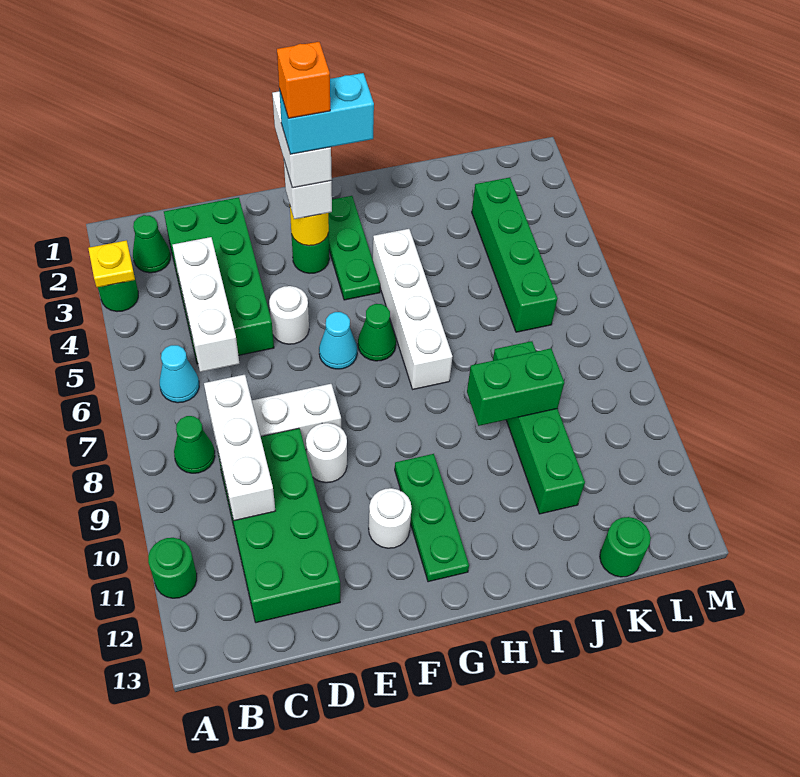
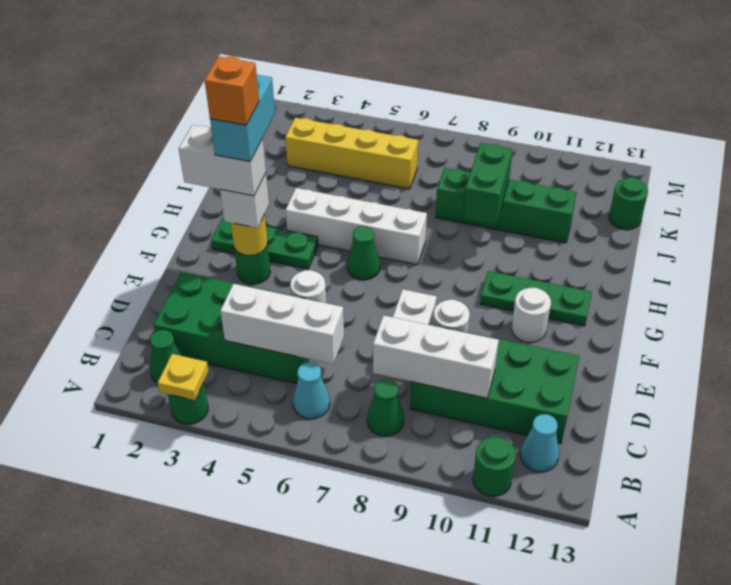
cyan cone F6 level 1 -> cyan cone B12 level 1
green brick K3:K6 level 1 -> yellow brick K3:K6 level 1

